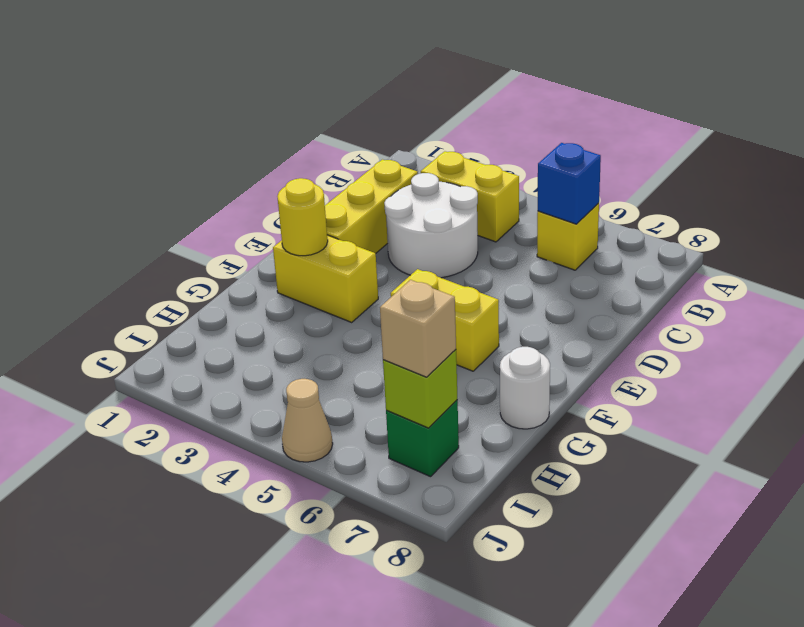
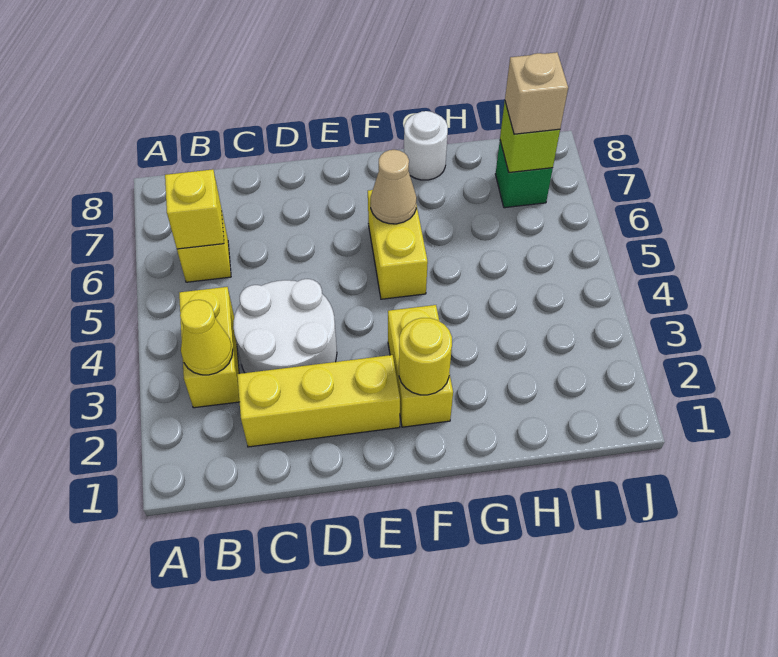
none -> yellow cone B3 level 2
blue brick B6 level 2 -> yellow brick B6 level 2
tan cone J5 level 1 -> tan cone F6 level 2

